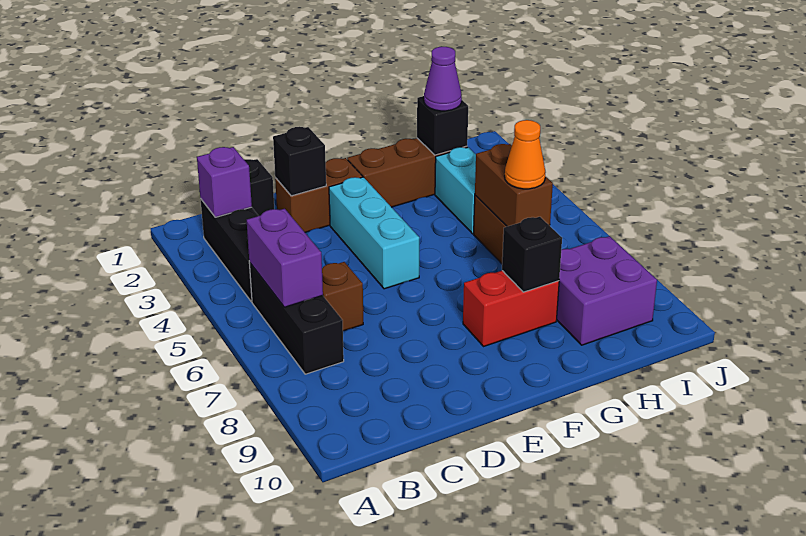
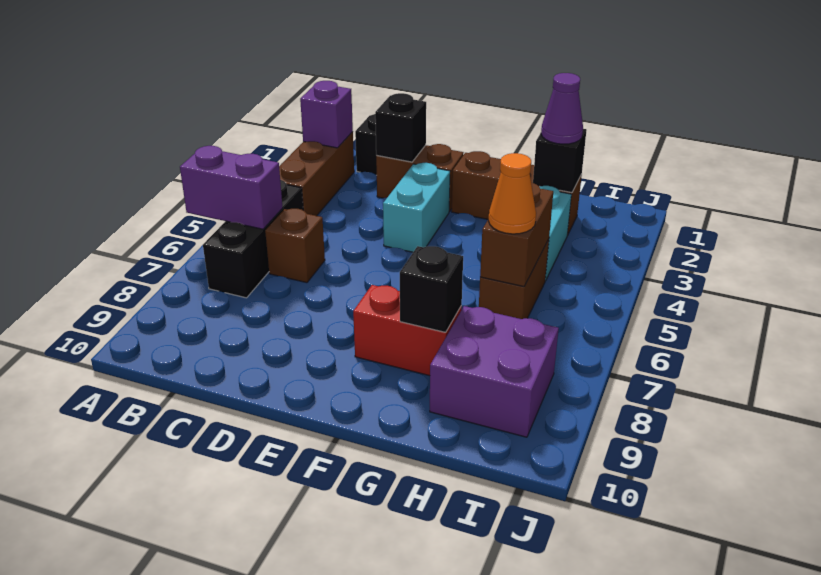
black brick B2:B4 level 1 -> brown brick B2:B4 level 1
purple brick B5:B6 level 2 -> purple brick A6:B6 level 2
cyan brick E3:E5 level 1 -> cyan brick E3:E4 level 1

